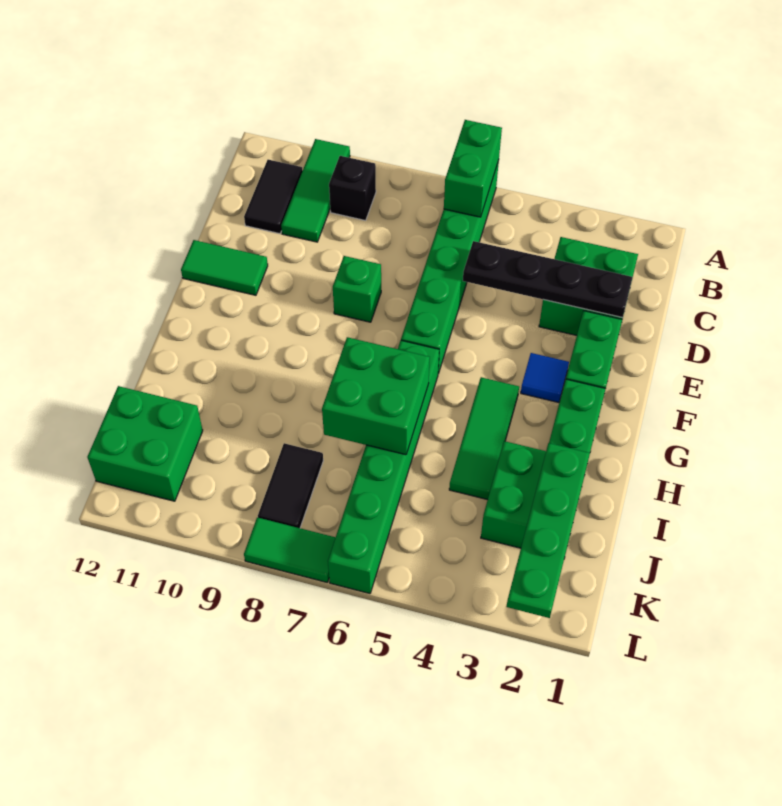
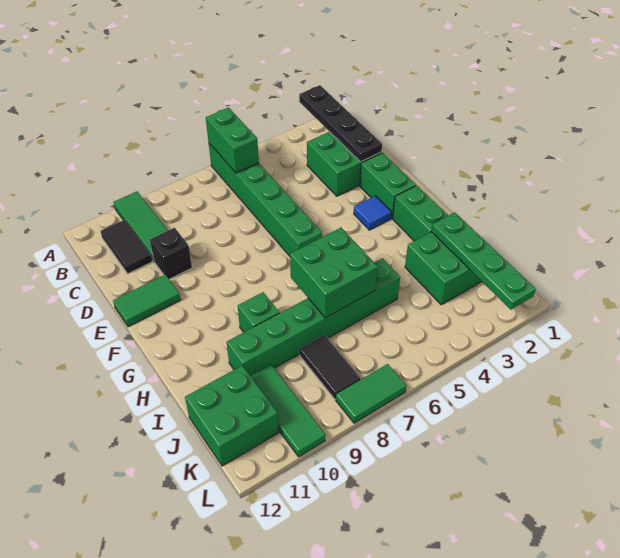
black brick B9 level 1 -> black brick D10 level 1
black plate D2:D5 level 2 -> black plate A2:D2 level 2
green brick E8 level 1 -> green brick H9 level 1
green tile G4:I4 level 1 -> green tile J10:L10 level 1
green brick G6:L6 level 1 -> green brick I5:I10 level 1

